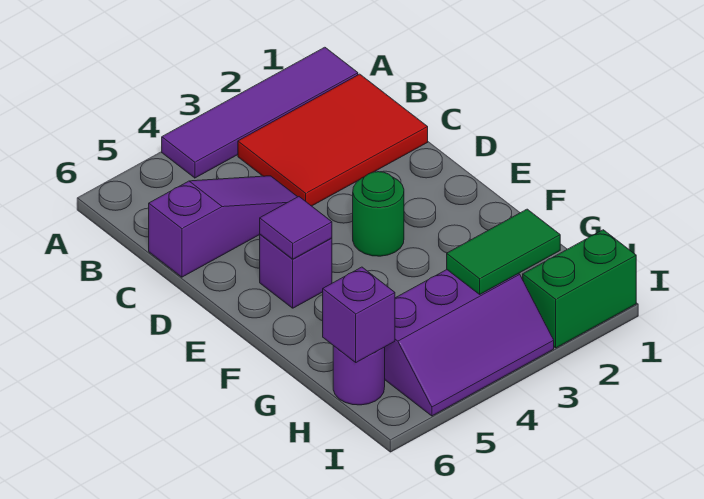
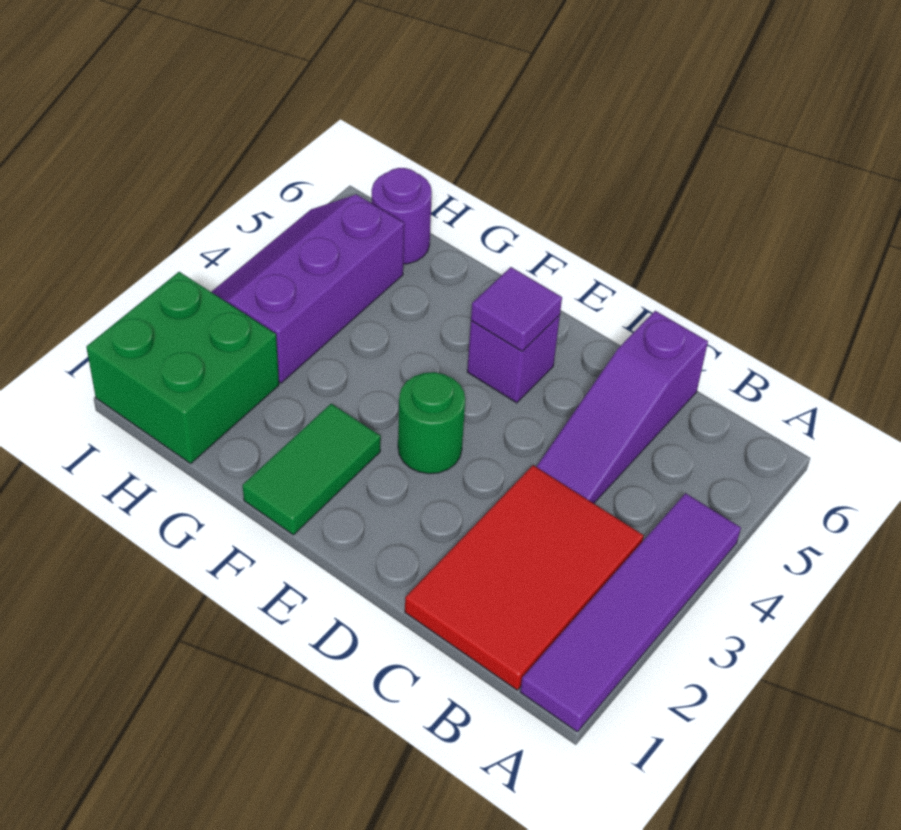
green tile H2:H3 level 2 -> green tile F1:F2 level 1
purple brick H6 level 2 -> none
green brick I1:I2 level 1 -> green brick H1:I2 level 1

